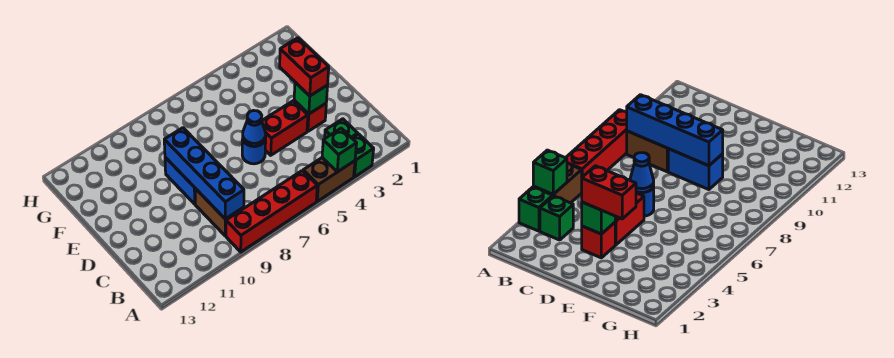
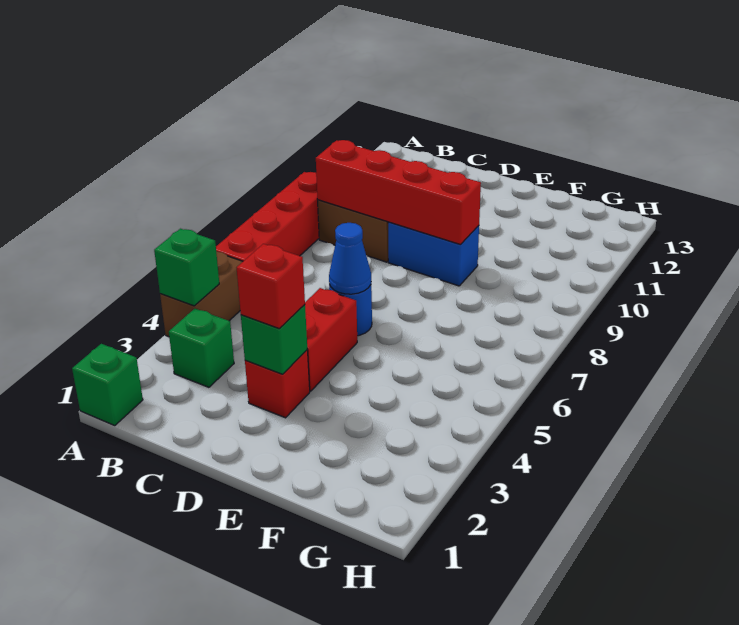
green brick A3 level 1 -> green brick A1 level 1
blue brick B9:E9 level 2 -> red brick B9:E9 level 2
red brick D3:E3 level 3 -> red brick D3 level 3

